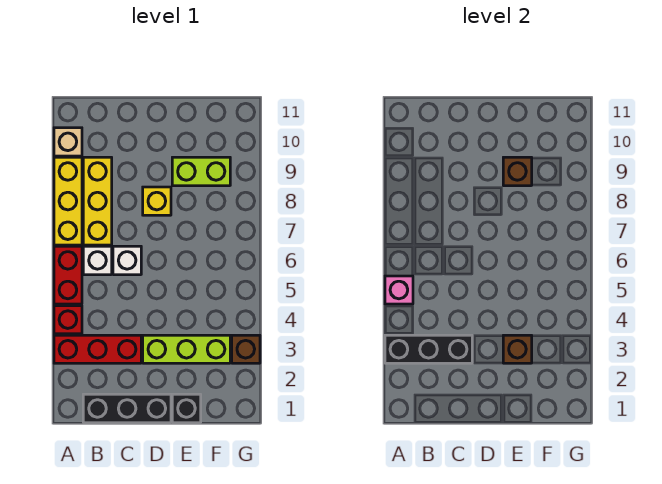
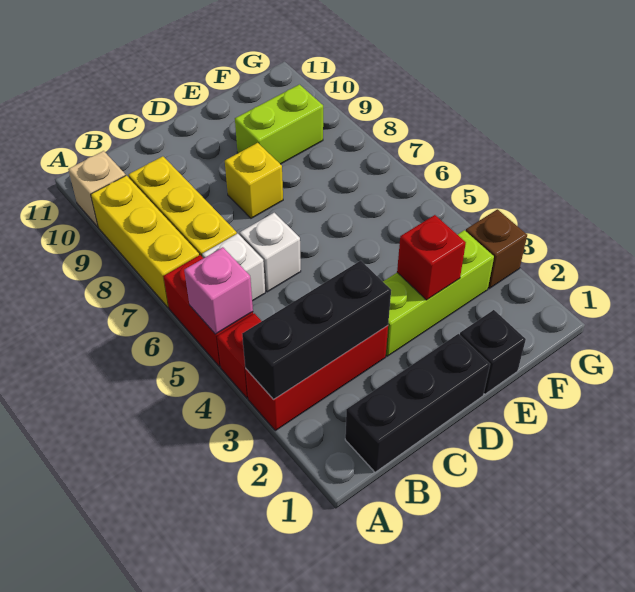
brown brick E3 level 2 -> red brick E3 level 2
brown brick E9 level 2 -> none

